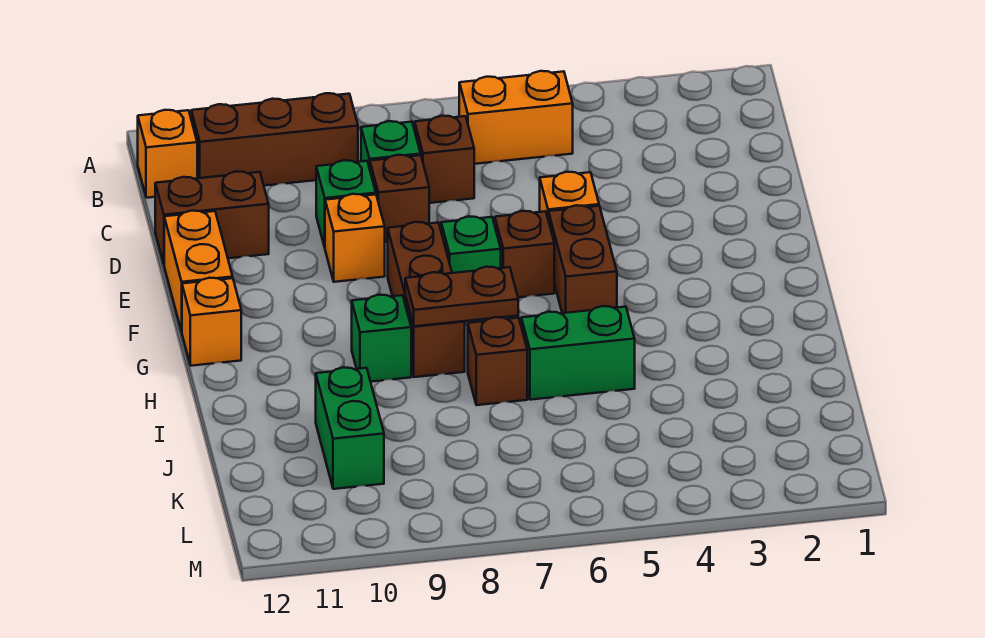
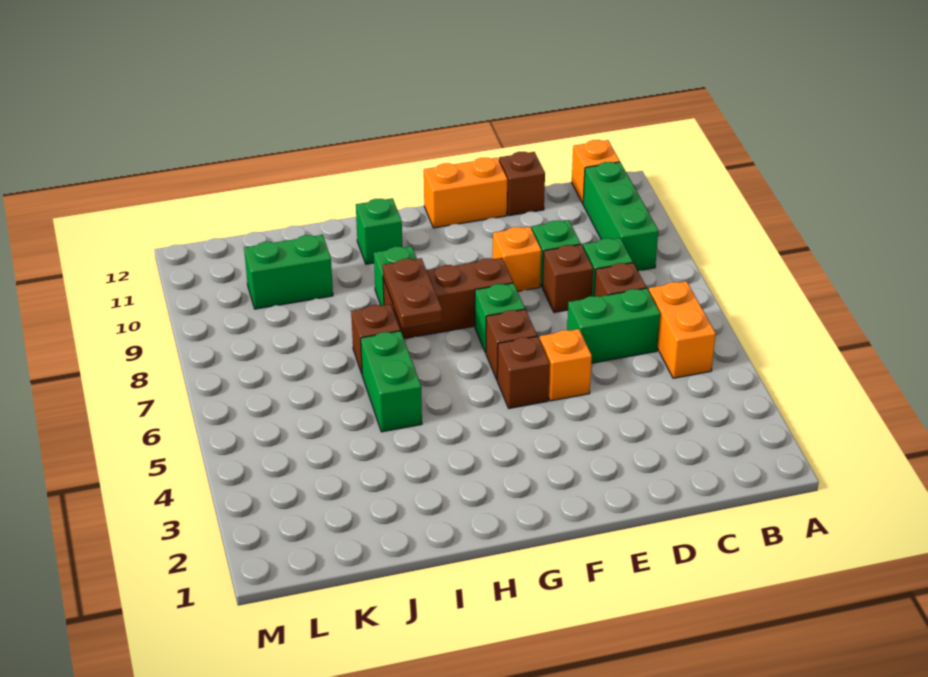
brown brick B9:B11 level 1 -> green brick B9:B11 level 1
none -> green brick C6:D6 level 1
brown brick D11:D12 level 1 -> brown brick D12 level 1
brown brick F5:G5 level 1 -> brown brick F5 level 1
orange brick G12 level 1 -> none
none -> green brick H11 level 1

